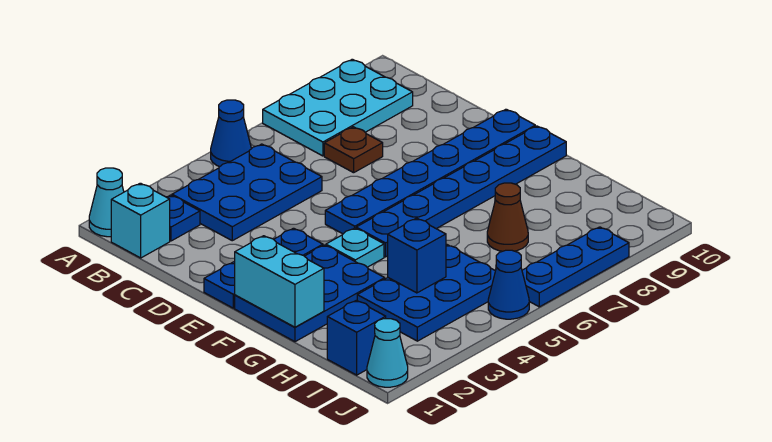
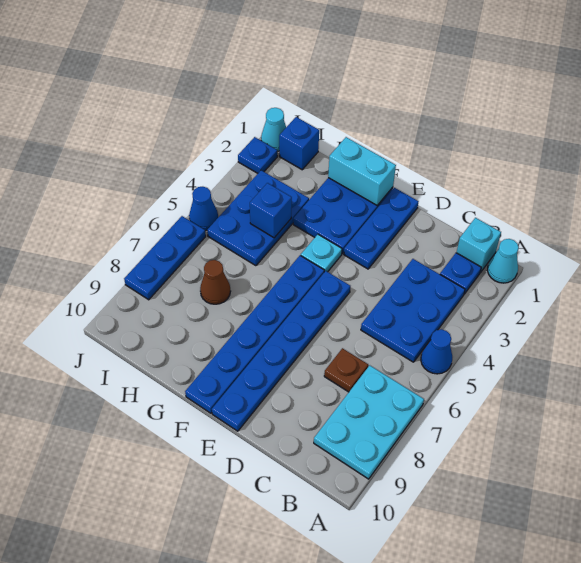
none -> blue plate J2 level 1

